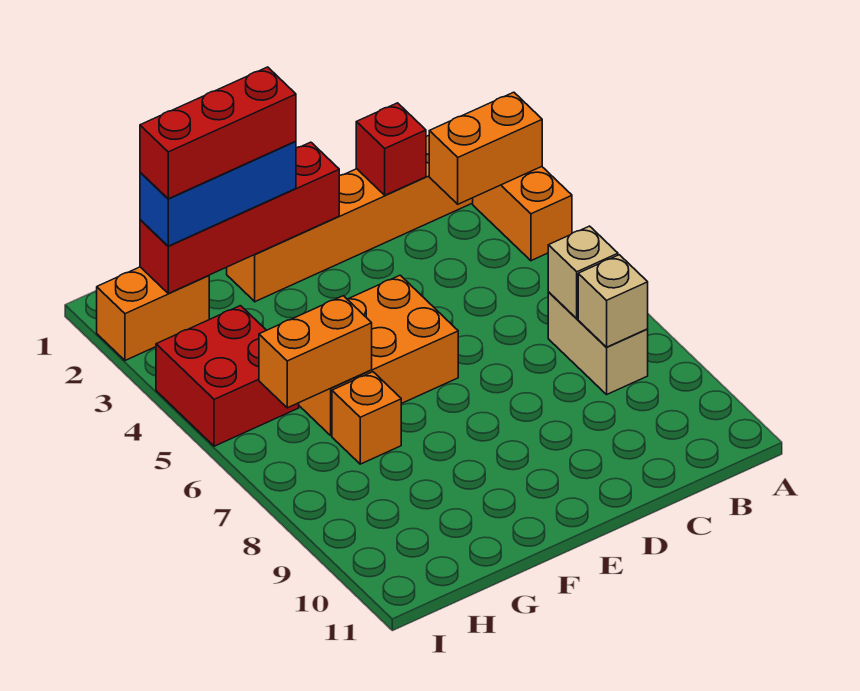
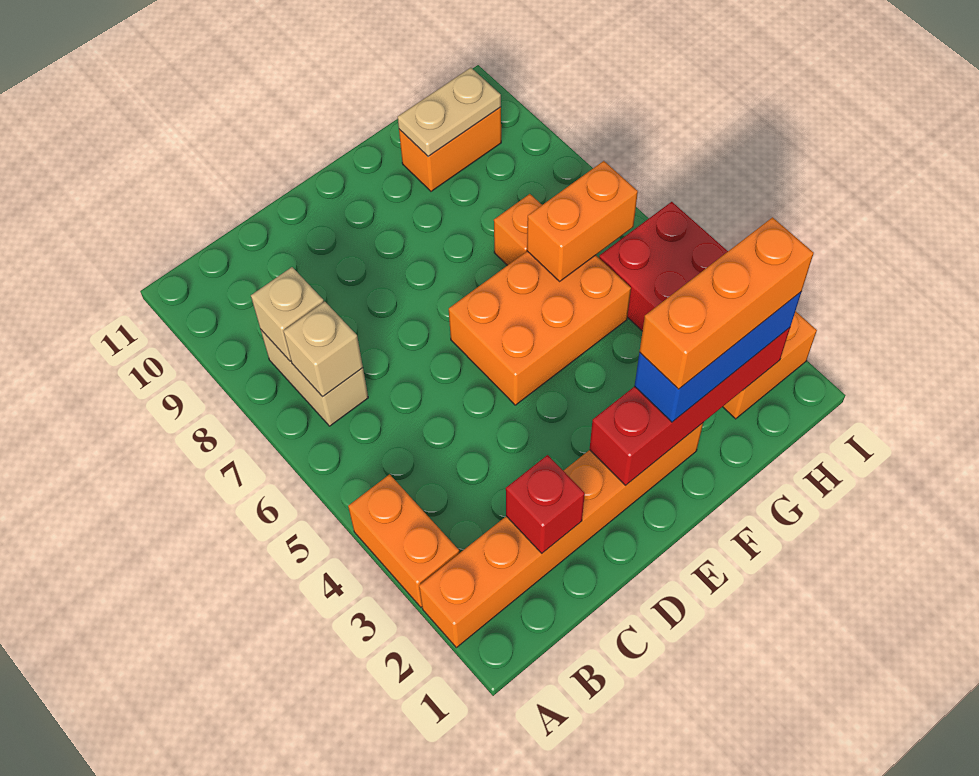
orange brick A3:B3 level 2 -> orange brick G10:H10 level 1
red brick F2:H2 level 4 -> orange brick F2:H2 level 4
none -> tan plate G10:H10 level 2

